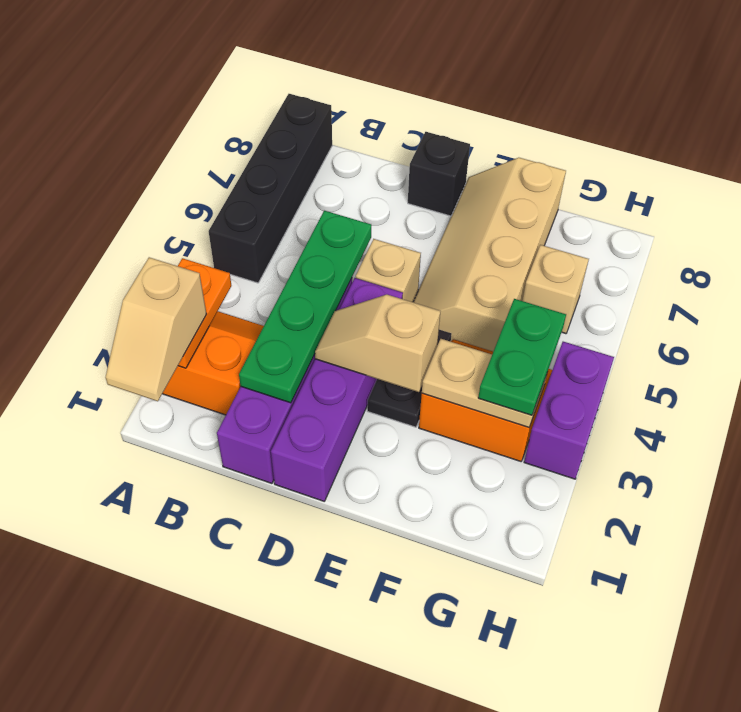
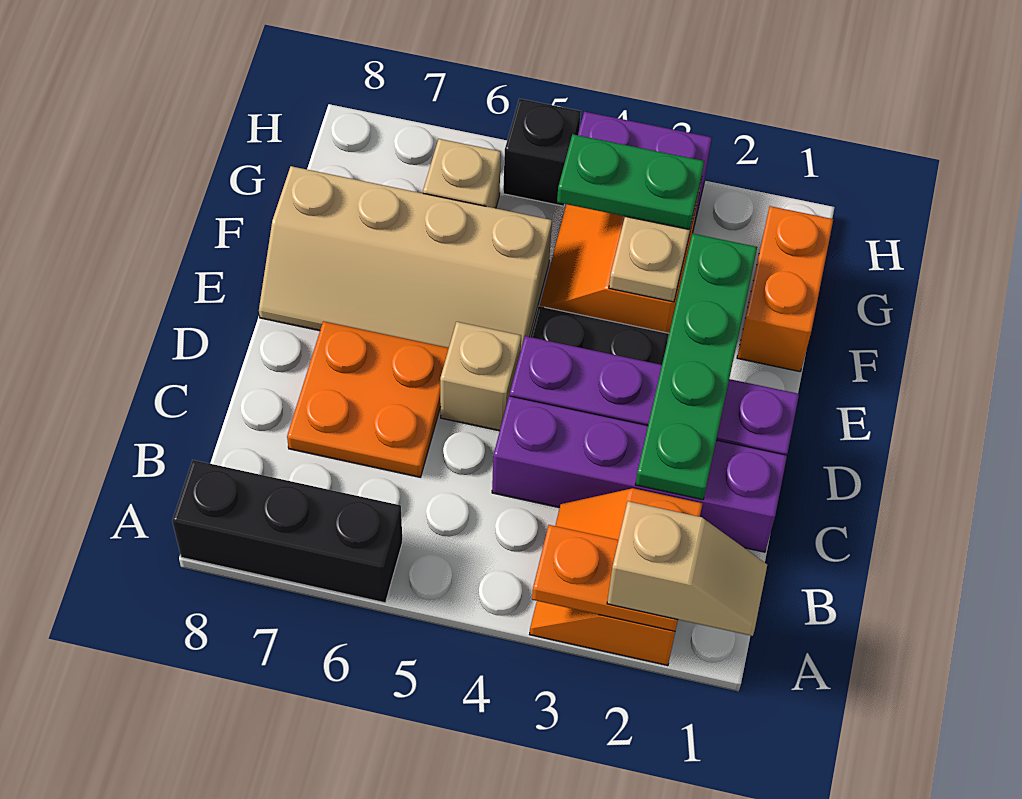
black brick A5:A8 level 1 -> black brick A6:A8 level 1
green plate C2:C5 level 2 -> green plate C2:F2 level 2
none -> orange plate C6:D7 level 1
tan slope D3:E3 level 2 top E -> none
black brick D8 level 1 -> black brick H5 level 1
none -> orange brick F1:G1 level 1

